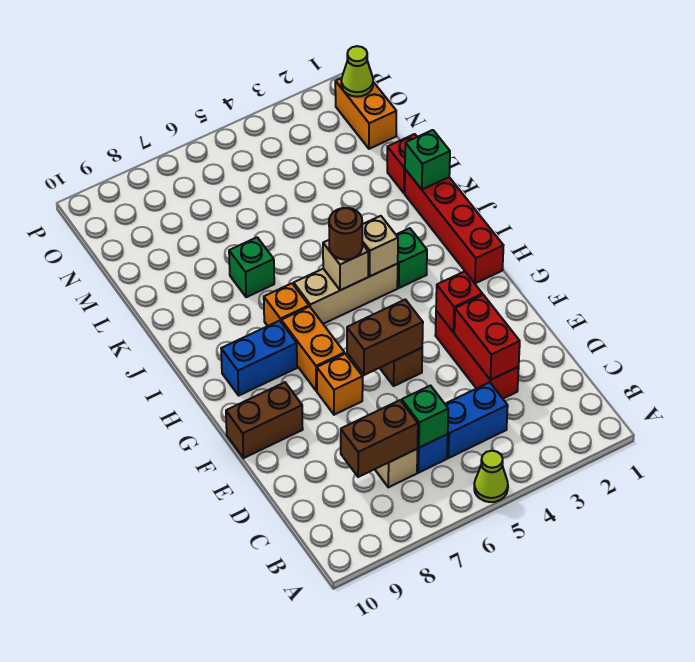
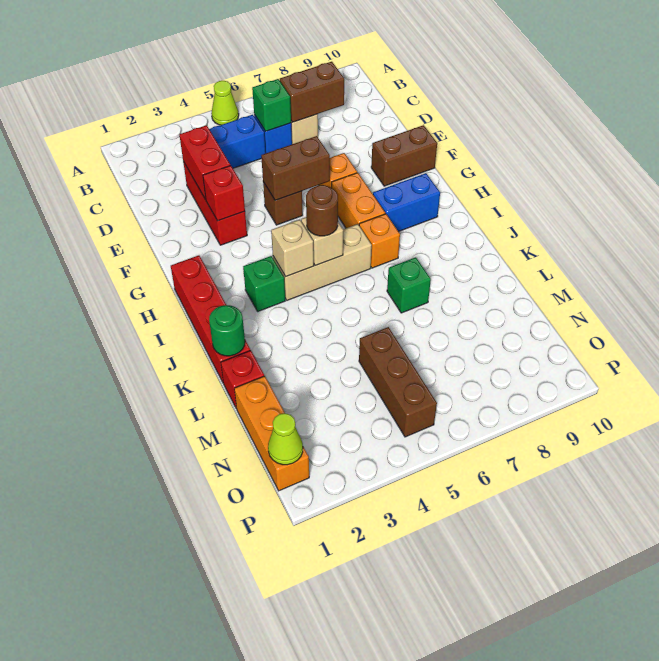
green brick K1 level 2 -> green round brick K1 level 2
none -> brown brick M5:O5 level 1
orange brick N1:O1 level 1 -> orange brick M1:O1 level 1

